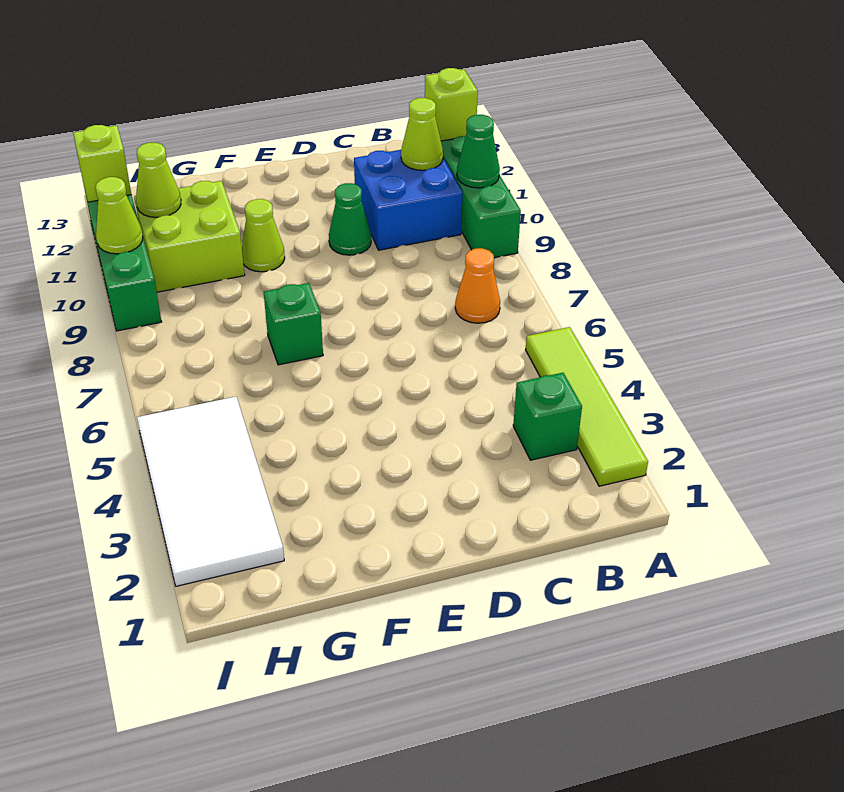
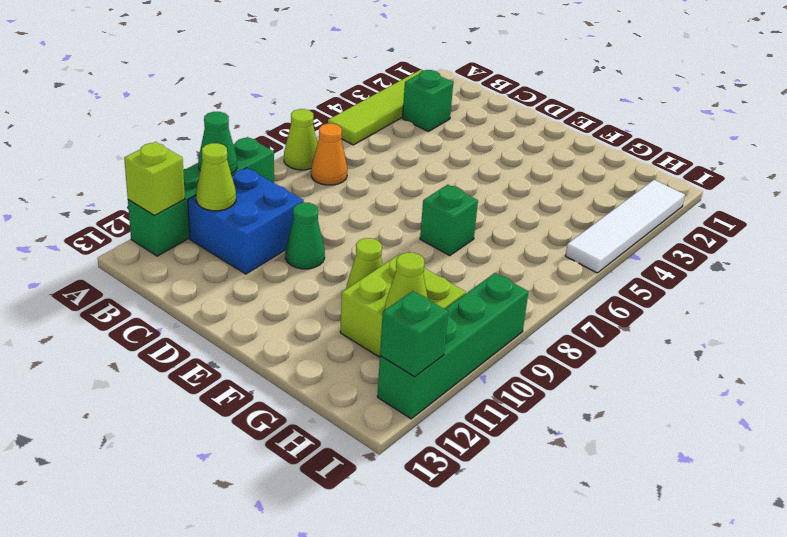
white tile H2:I5 level 1 -> white tile I2:I5 level 1
lime cone I10 level 2 -> lime cone A7 level 1
lime brick I12 level 2 -> green brick I12 level 2

